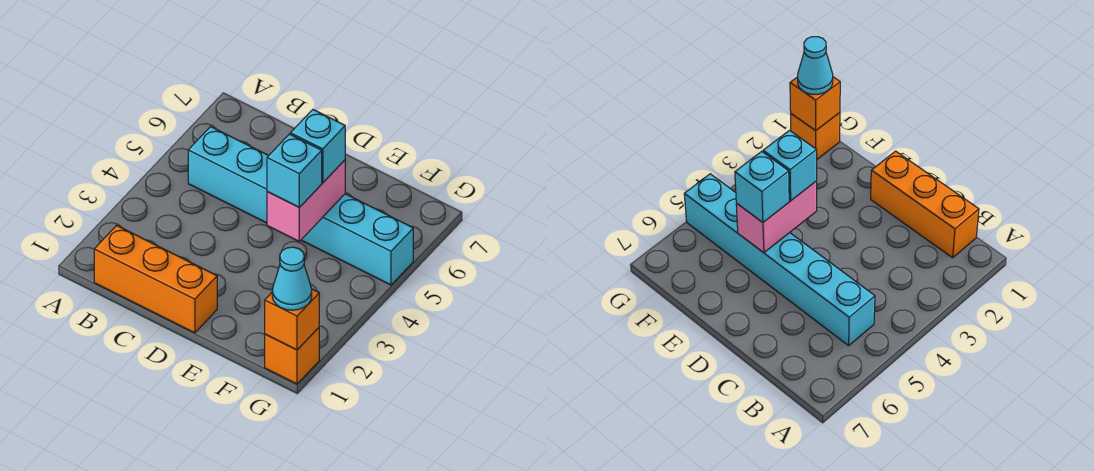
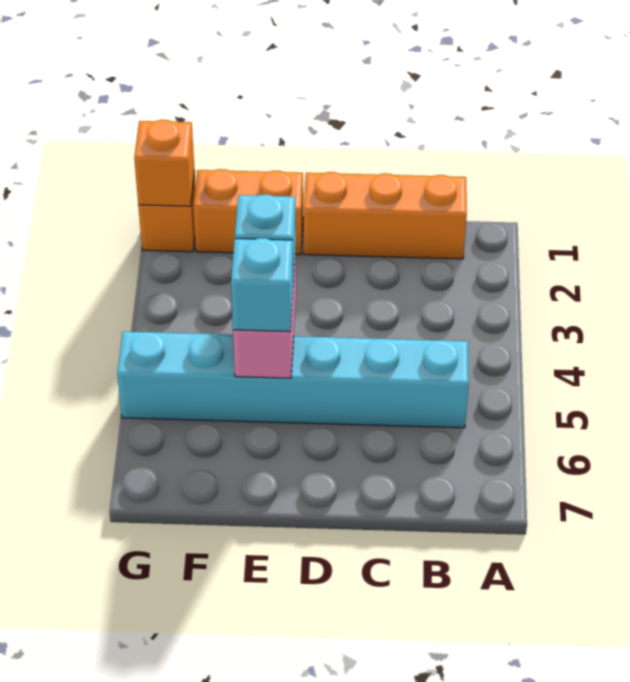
none -> orange brick E1:F1 level 1
cyan cone G1 level 3 -> none

